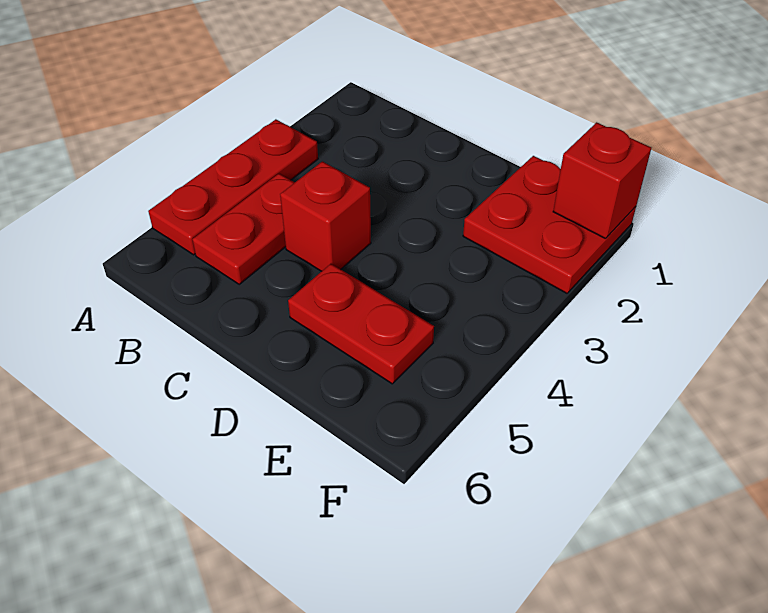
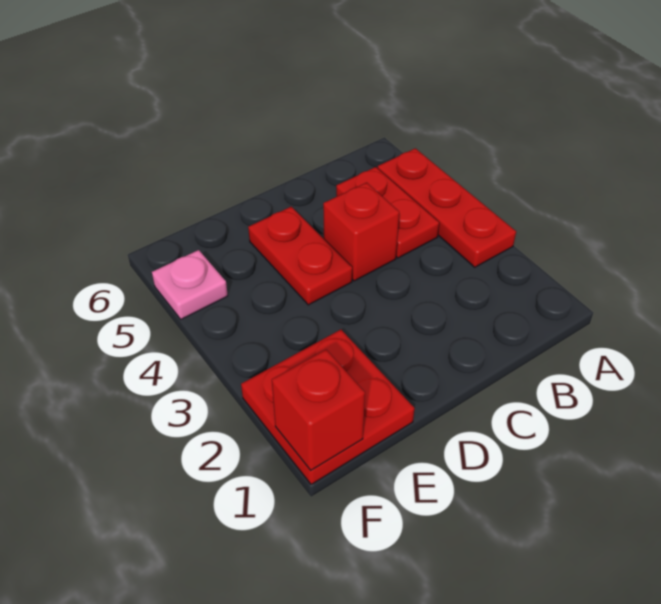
red plate D5:E5 level 1 -> red plate D4:D5 level 1
none -> pink plate F5 level 1

